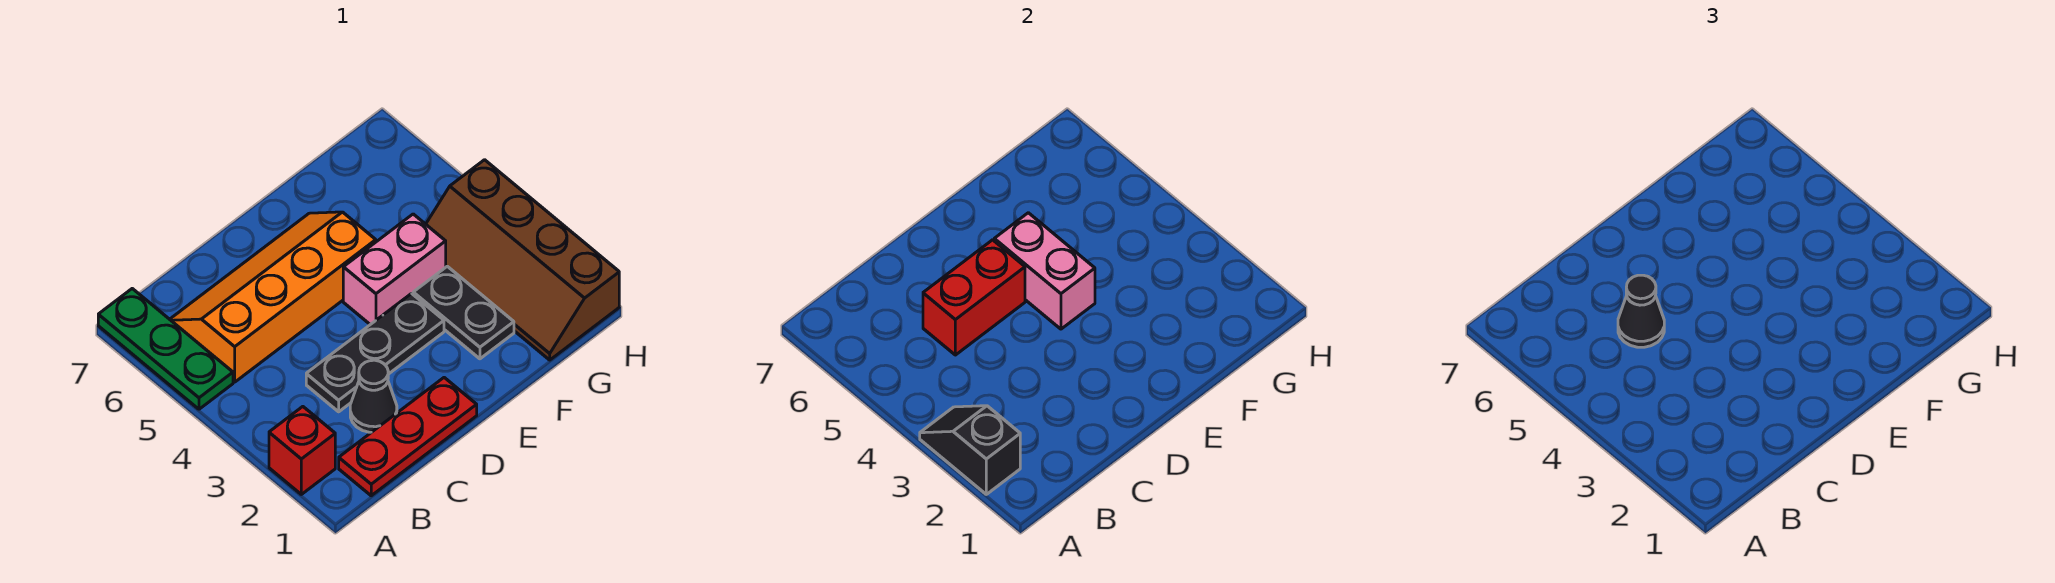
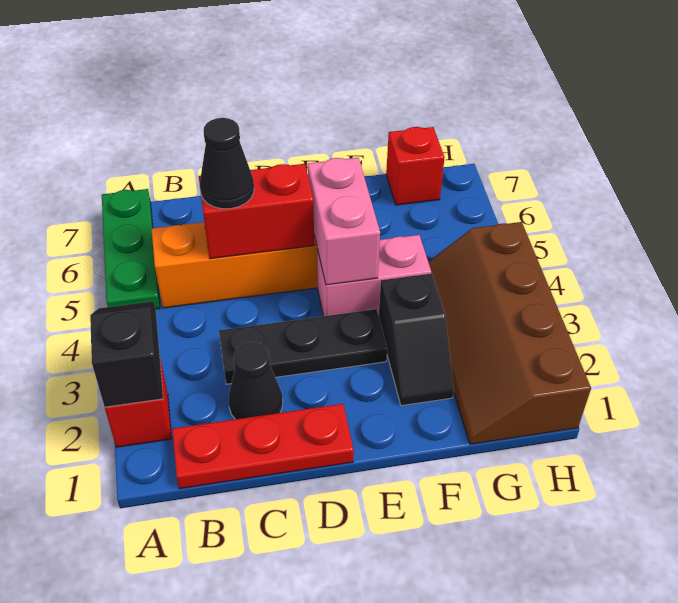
black plate F2:F3 level 1 -> black slope F2:F3 level 1 top 3
none -> red brick G7 level 1

